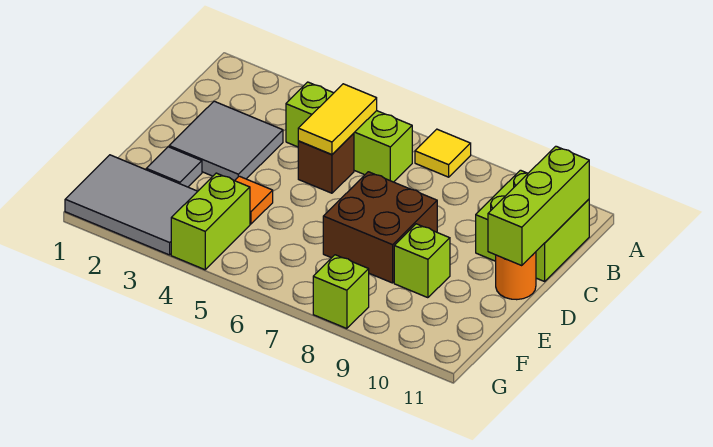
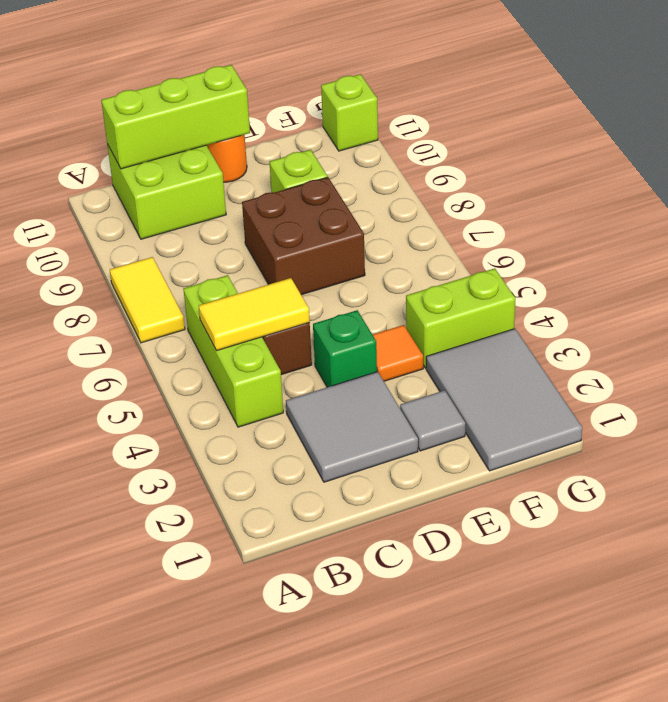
yellow tile A7 level 1 -> yellow tile A7:A8 level 1
none -> green brick D4 level 1
lime brick G8 level 1 -> lime brick G11 level 1

